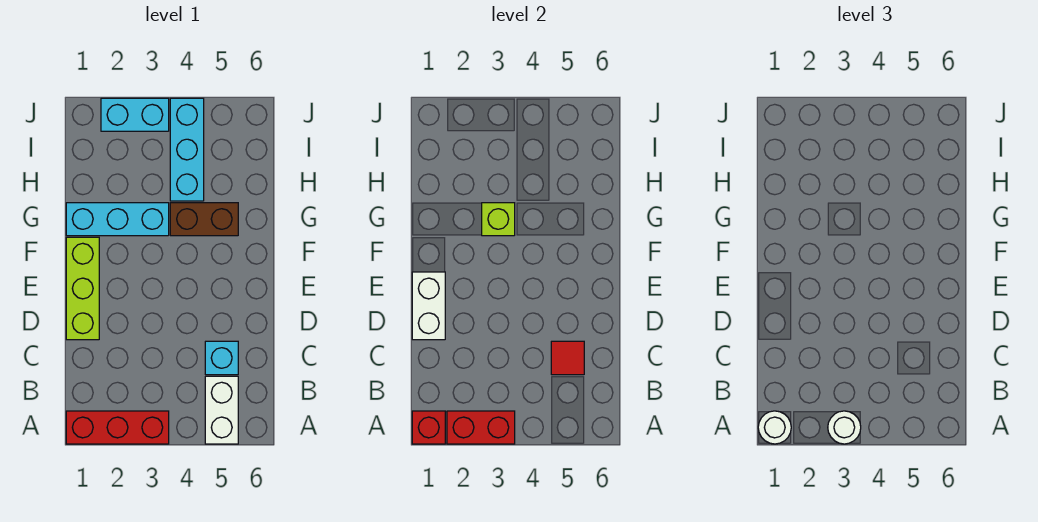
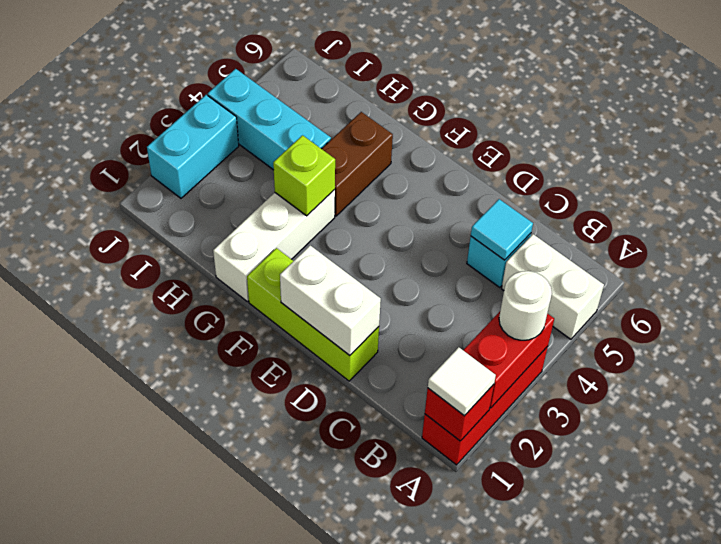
white round brick A1 level 3 -> white tile A1 level 3
red tile C5 level 2 -> cyan tile C5 level 2
cyan brick G1:G3 level 1 -> white brick G1:G3 level 1

